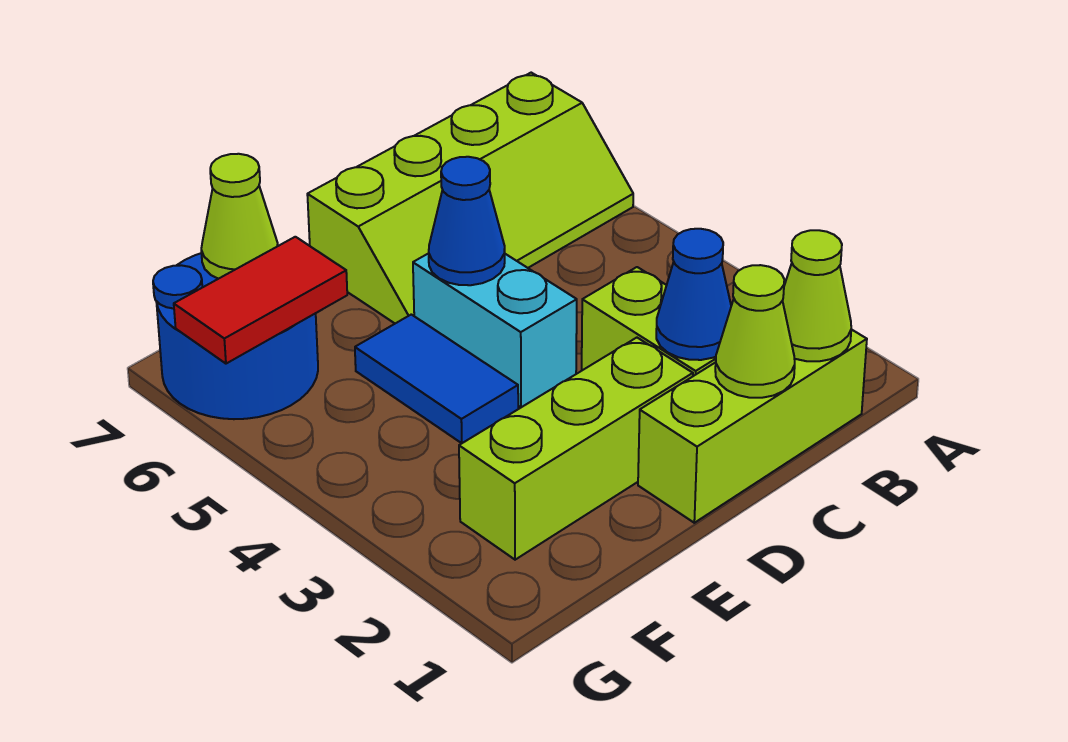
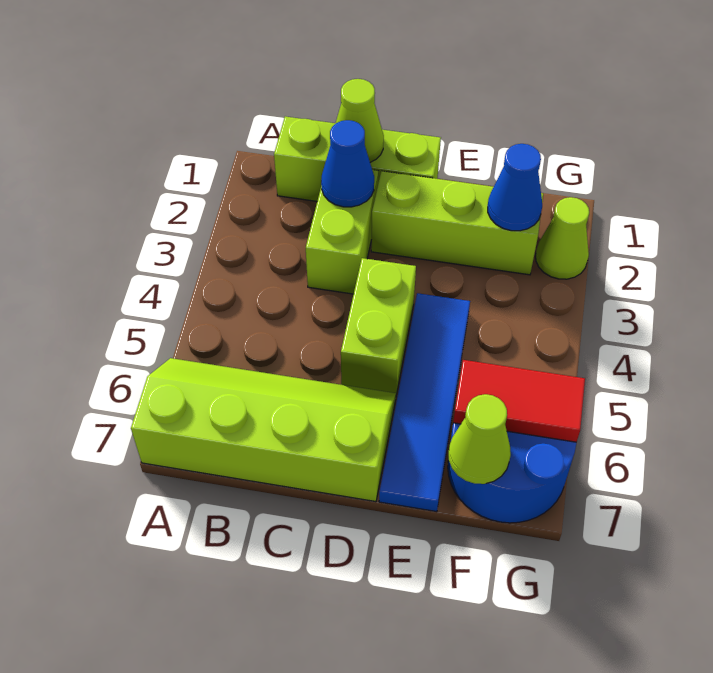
lime cone B1 level 2 -> lime cone G2 level 1
cyan brick D4:D5 level 1 -> lime brick D4:D5 level 1
blue cone D5 level 2 -> blue cone F2 level 2
blue tile E4:E5 level 1 -> blue tile E4:E7 level 1

